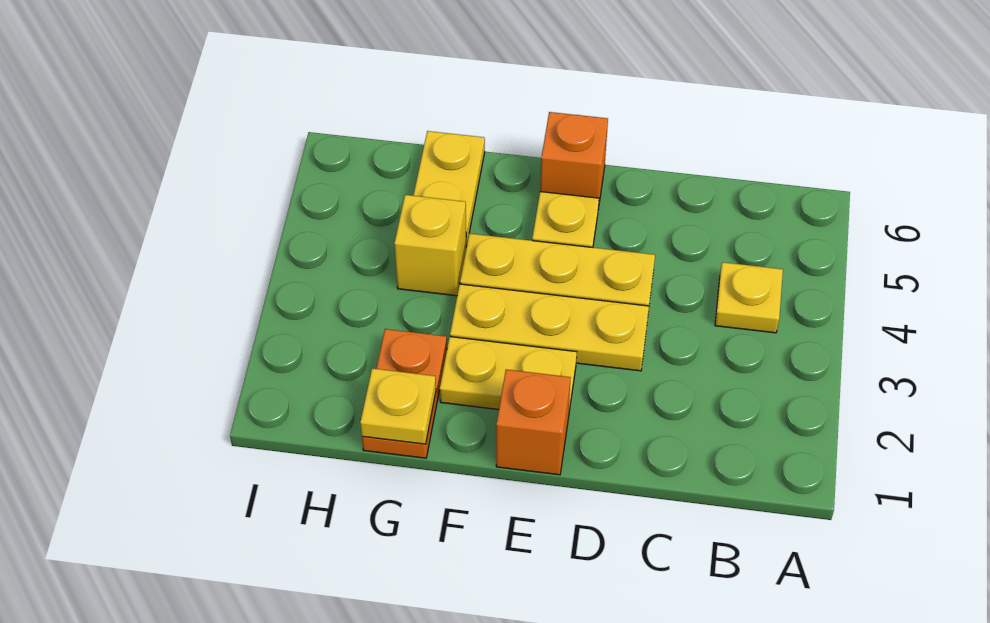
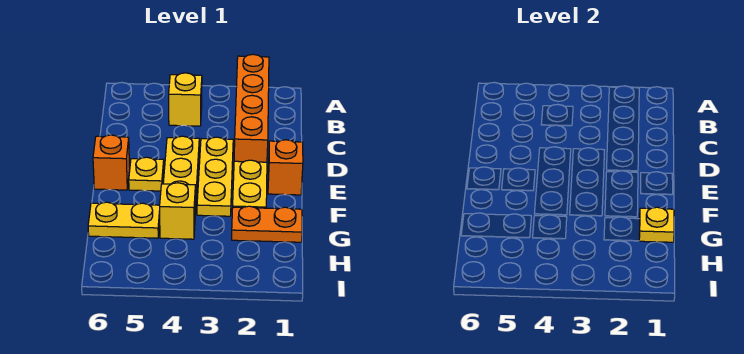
none -> orange brick A2:D2 level 1
yellow plate B4 level 1 -> yellow brick B4 level 1

